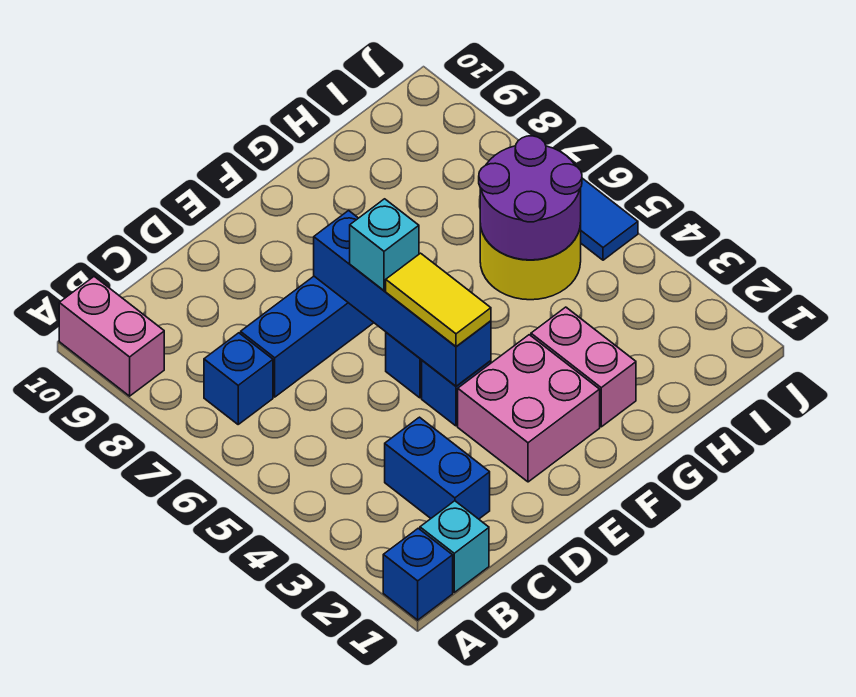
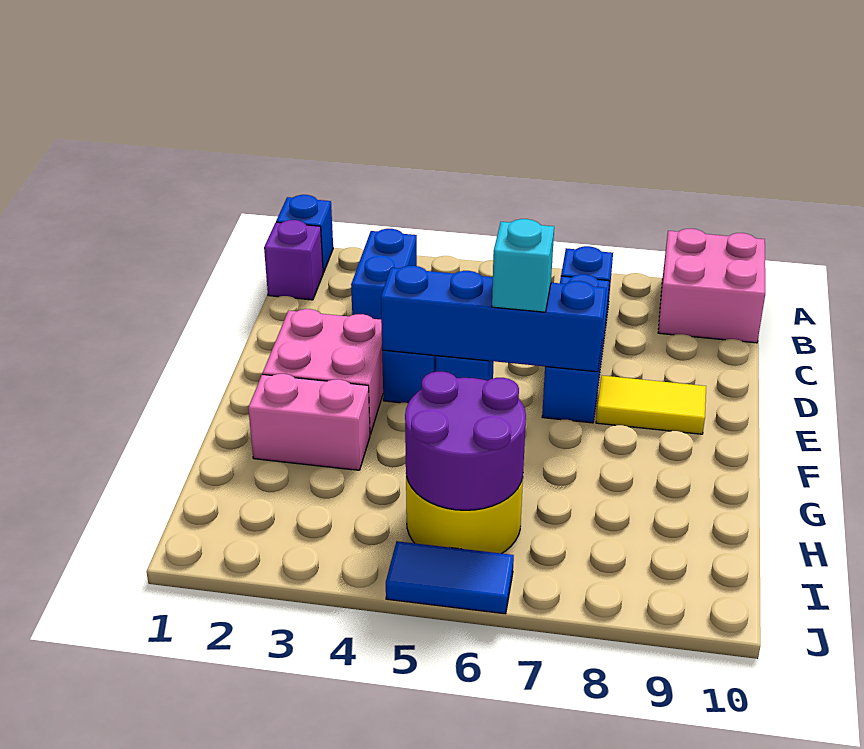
pink brick A9:A10 level 1 -> pink brick A9:B10 level 1
cyan brick B1 level 1 -> purple brick B1 level 1
blue brick C2:C3 level 1 -> blue brick B3:C3 level 1
yellow tile E4:E5 level 3 -> yellow tile E8:E9 level 1

